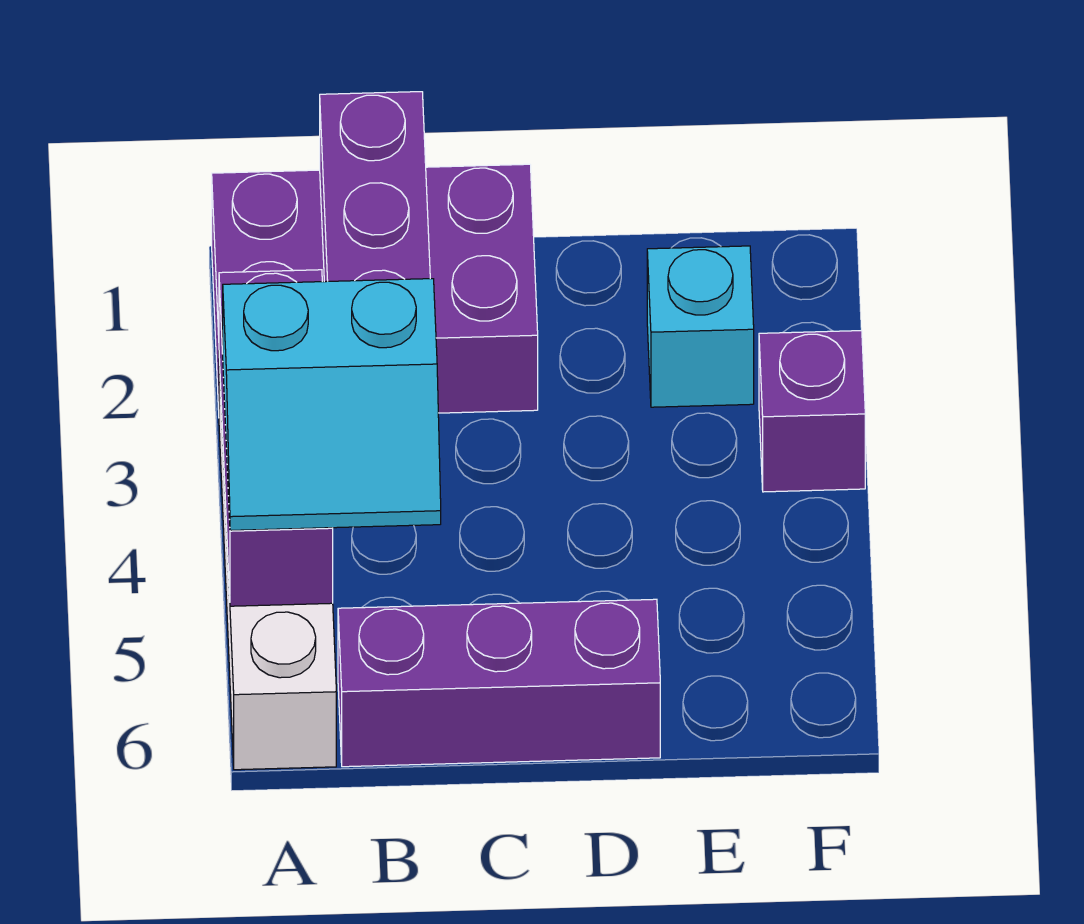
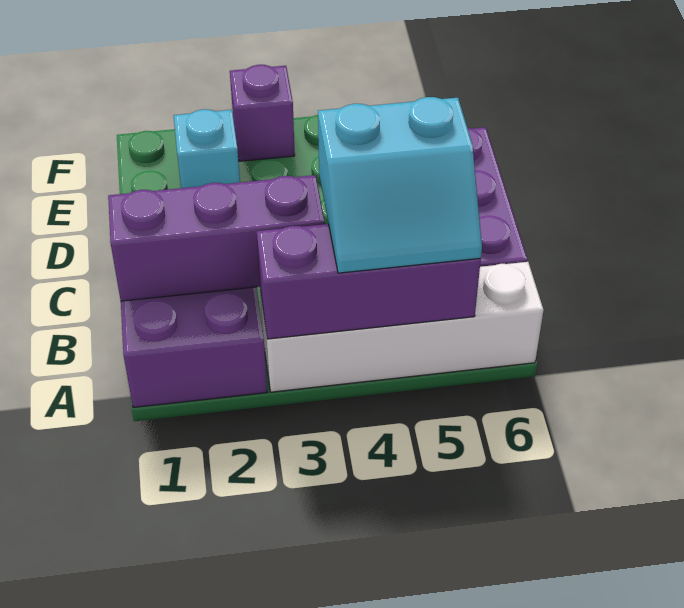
cyan slope A4:B5 level 3 top 4 -> cyan slope A4:B5 level 3 top B

